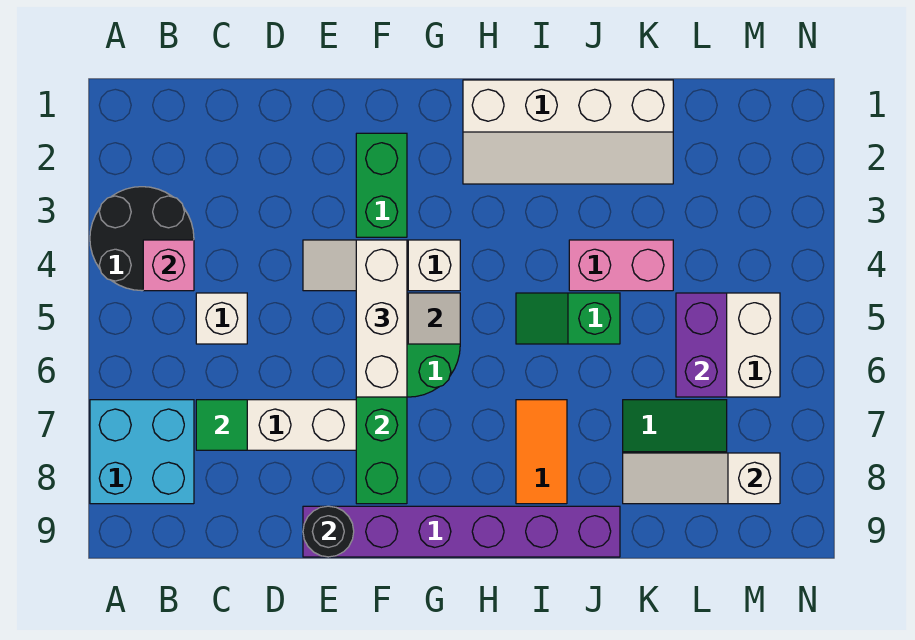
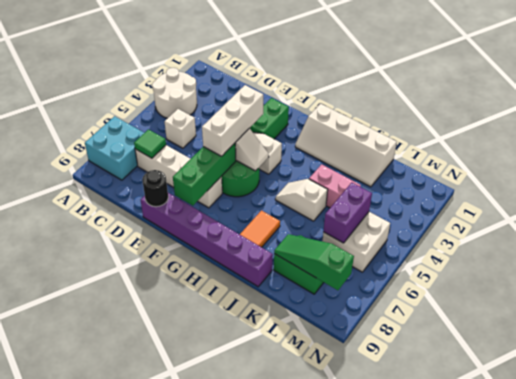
black round brick A3:B4 level 1 -> white round brick A3:B4 level 1
pink brick B4 level 2 -> none
green slope I5:J5 level 1 top J -> white slope I5:J5 level 1 top J
white slope K8:M8 level 2 top M -> green slope K8:M8 level 2 top M

